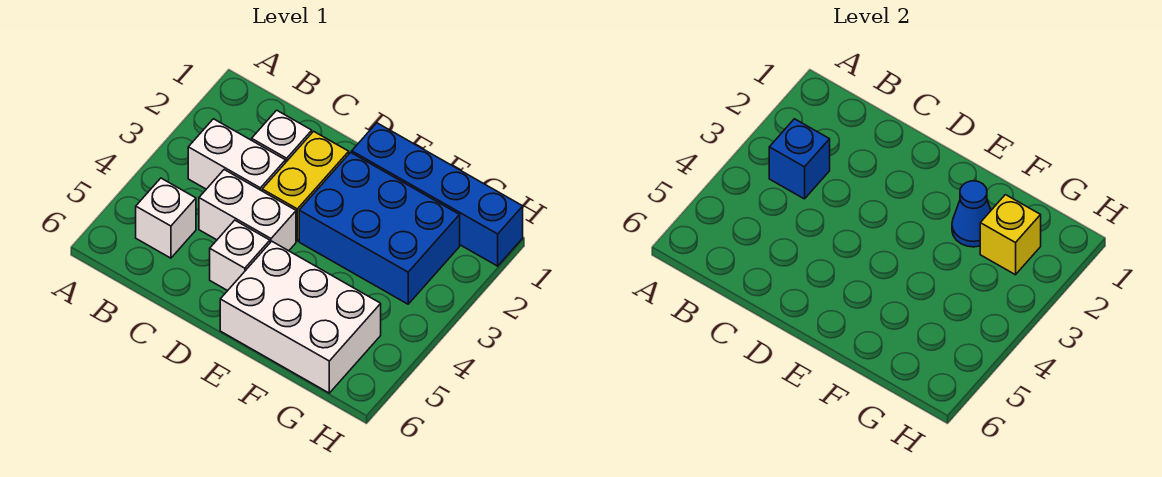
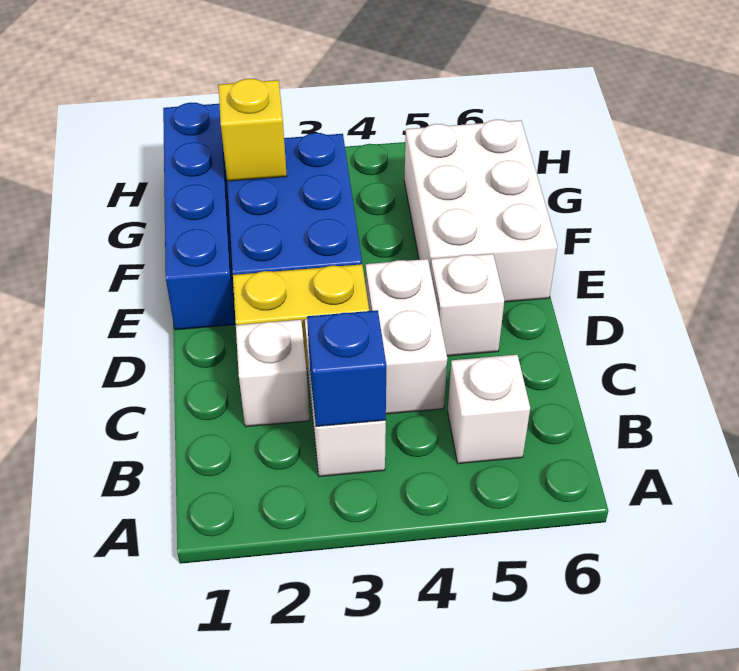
blue cone F2 level 2 -> none

